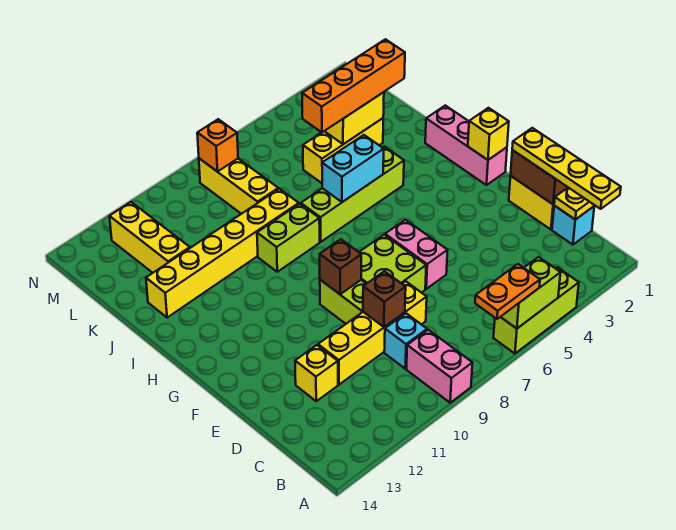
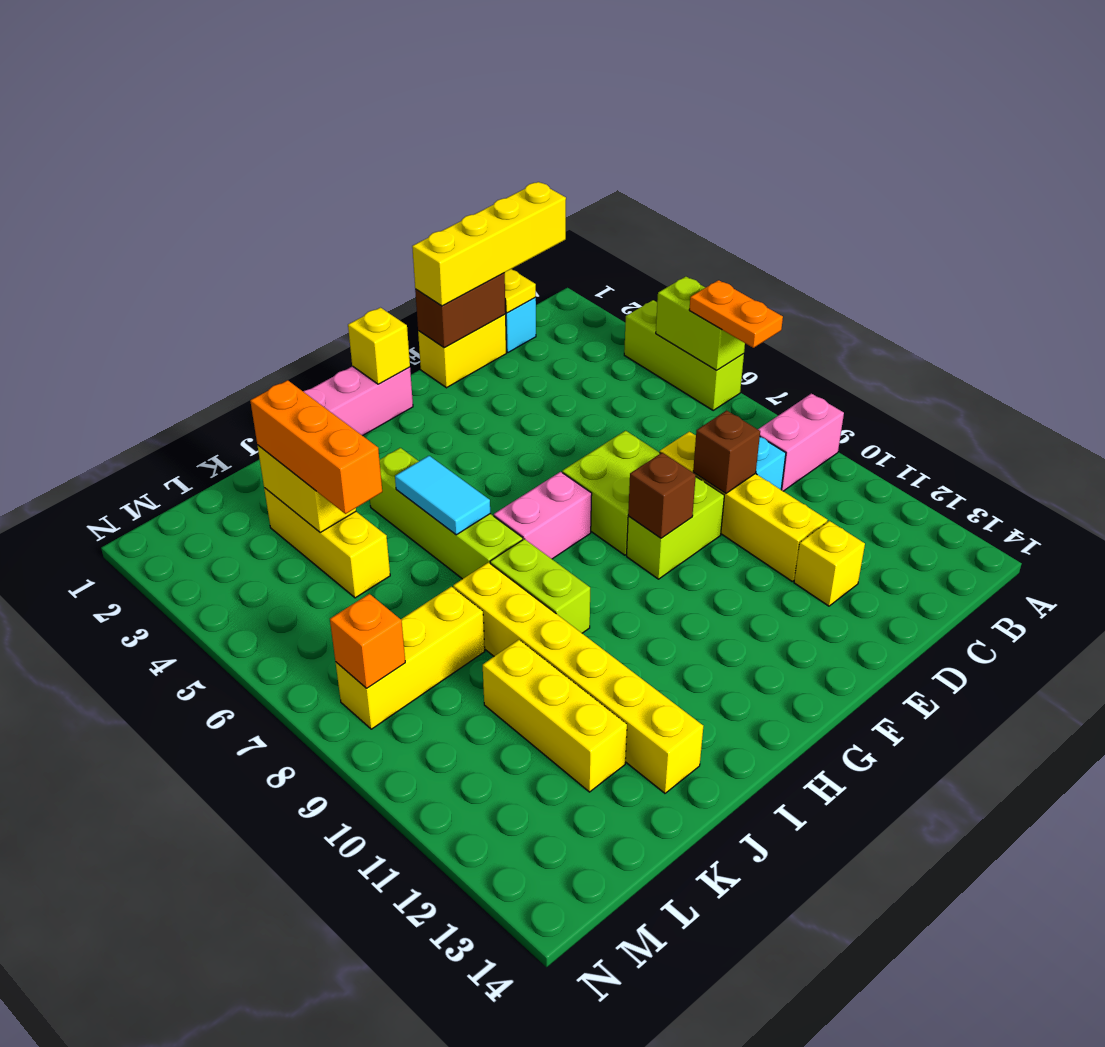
yellow plate B1:E1 level 3 -> yellow brick B1:E1 level 3
pink brick E6:F6 level 1 -> pink brick G7:H7 level 1
cyan brick I5:I6 level 2 -> cyan tile I5:I6 level 2
orange brick K2:K5 level 3 -> orange brick K3:K5 level 3
yellow brick K12:M12 level 1 -> yellow brick K10:K12 level 1

